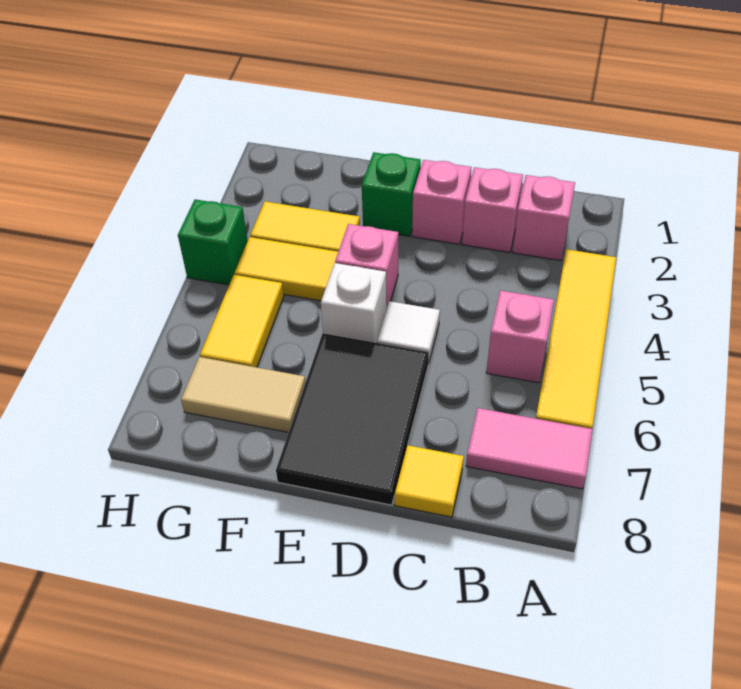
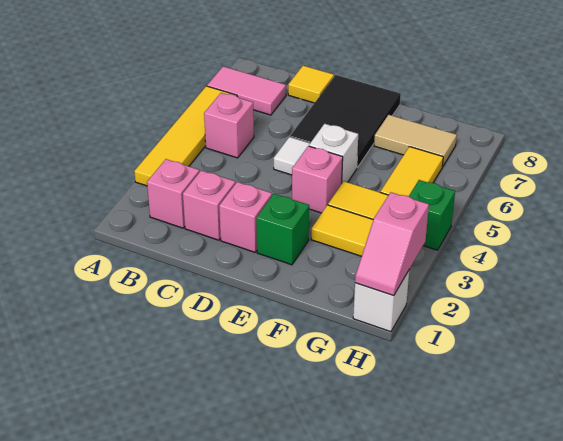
none -> white brick H1 level 1
none -> pink slope H1:H2 level 2 top 2

